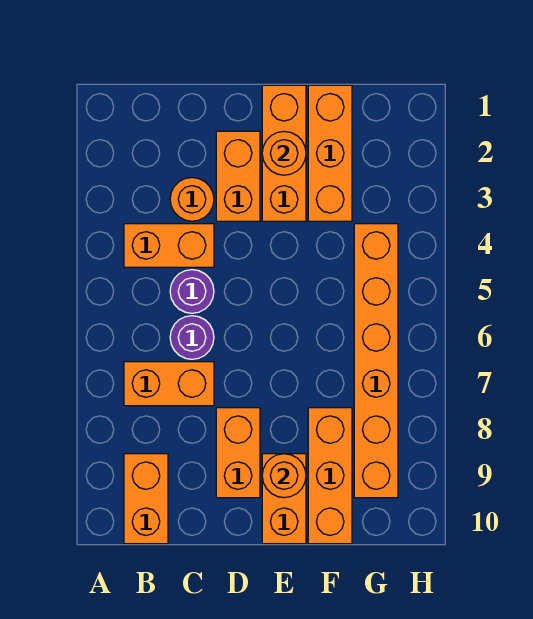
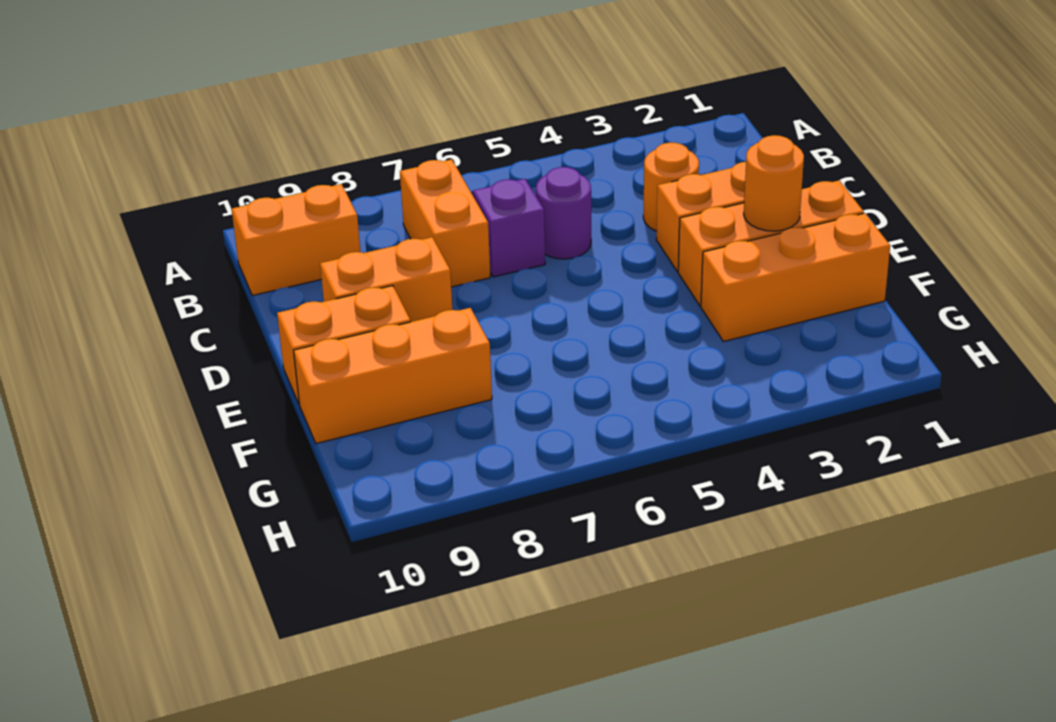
orange brick B4:C4 level 1 -> none
purple round brick C6 level 1 -> purple brick C6 level 1
orange round brick E9 level 2 -> none
orange brick G4:G9 level 1 -> none

